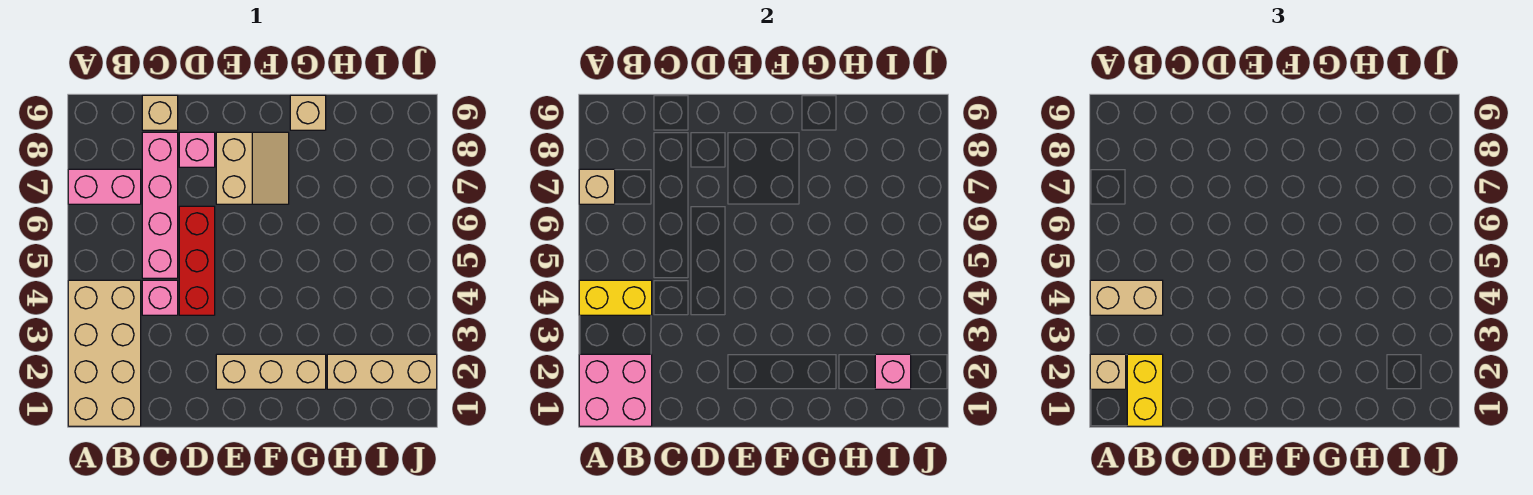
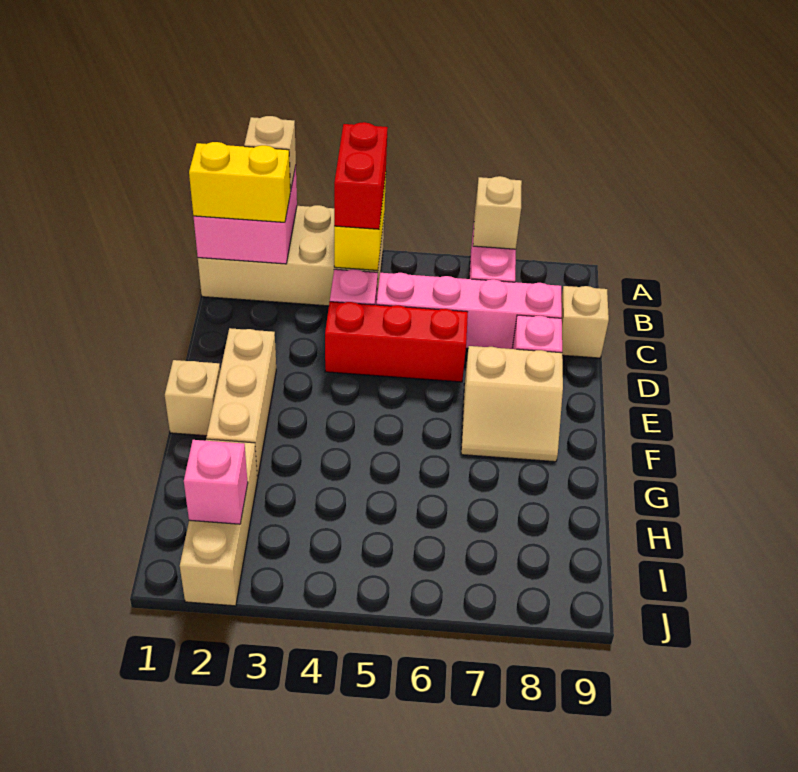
tan brick A4:B4 level 3 -> red brick A4:B4 level 3
tan brick G9 level 1 -> tan brick F1 level 1

